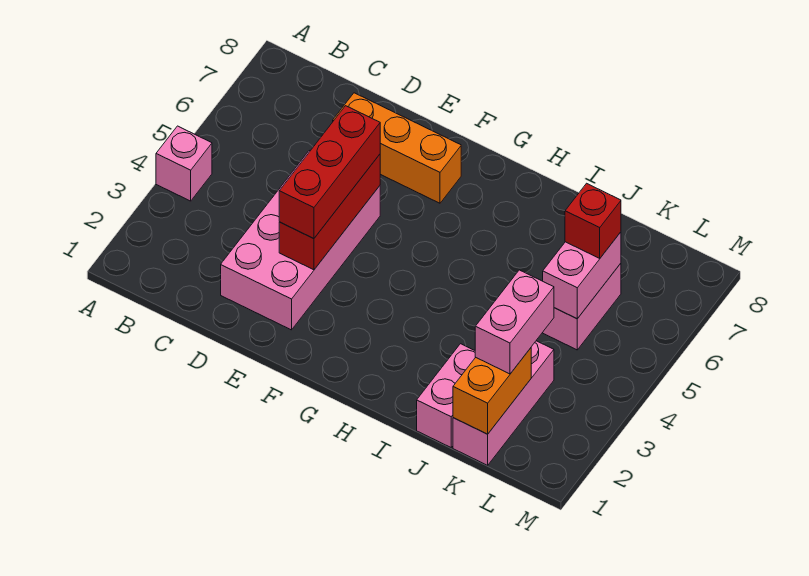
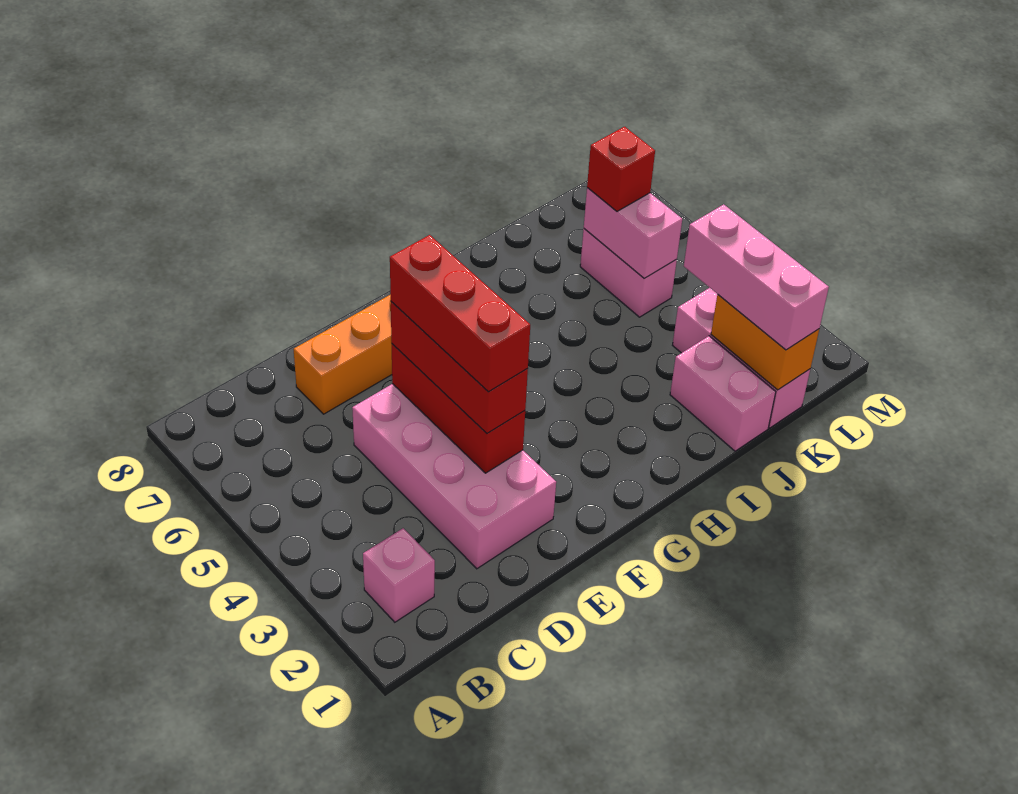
pink brick A4 level 1 -> pink brick B2 level 1
none -> red brick E3:E5 level 4
pink brick K2:K3 level 3 -> pink brick K1:K3 level 3

